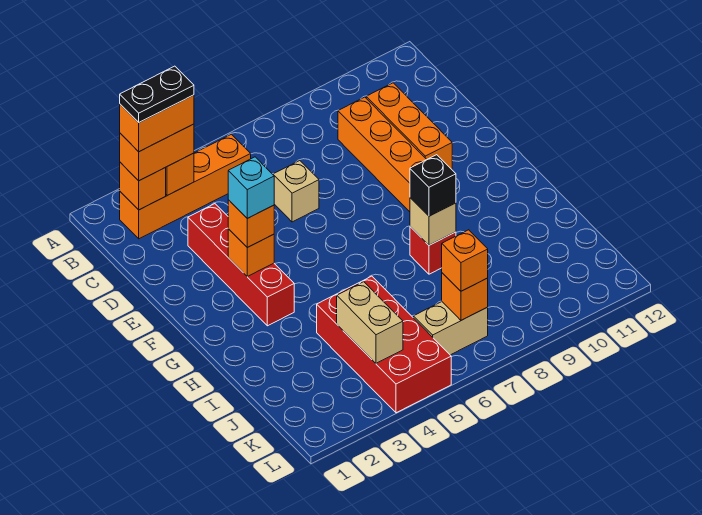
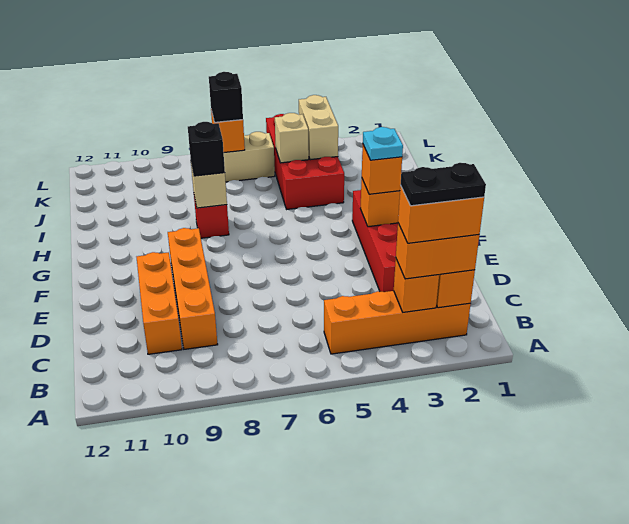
tan brick D6 level 1 -> tan brick J5 level 2
cyan brick F3 level 4 -> cyan plate F3 level 4
orange brick K7 level 3 -> black brick K7 level 3

